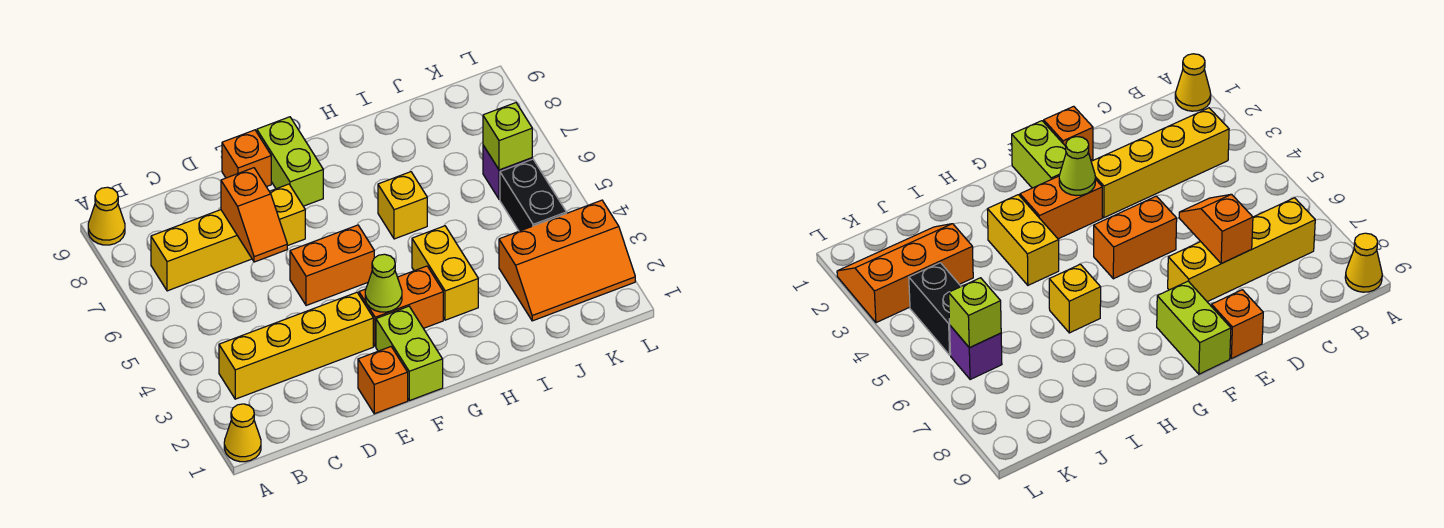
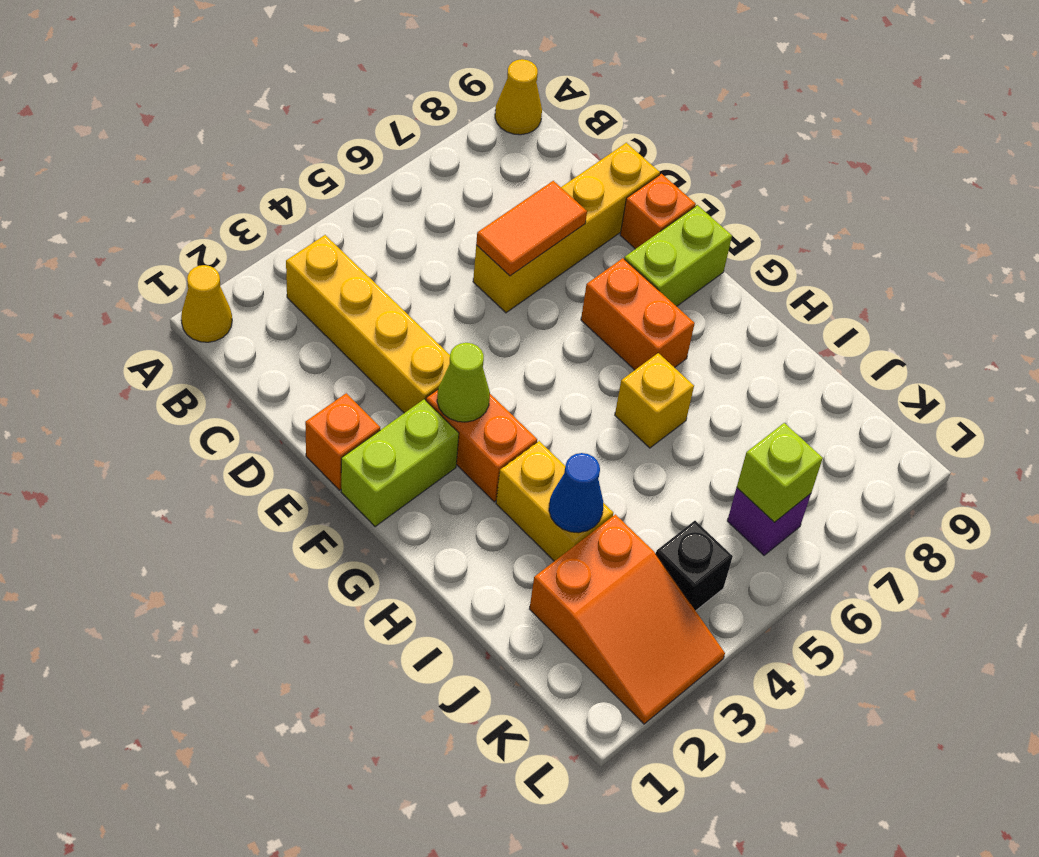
yellow brick B7:E7 level 1 -> yellow brick D6:D9 level 1
orange slope D6:D7 level 2 top 7 -> orange tile D6:D7 level 2
orange brick E5:F5 level 1 -> orange brick F7:G7 level 1
yellow brick H3:H4 level 1 -> yellow brick H3:I3 level 1
none -> blue cone I3 level 2
orange slope J2:L3 level 1 top 3 -> orange slope J2:L3 level 1 top J
black brick K4:K5 level 1 -> black brick K4 level 1

